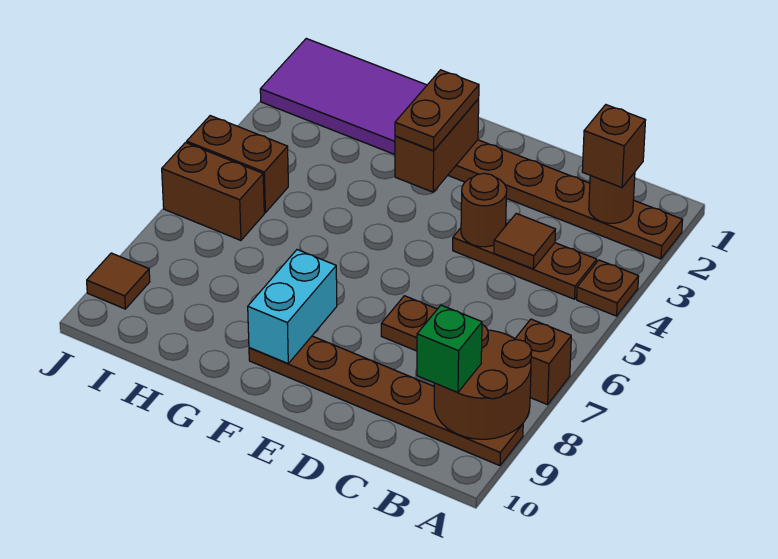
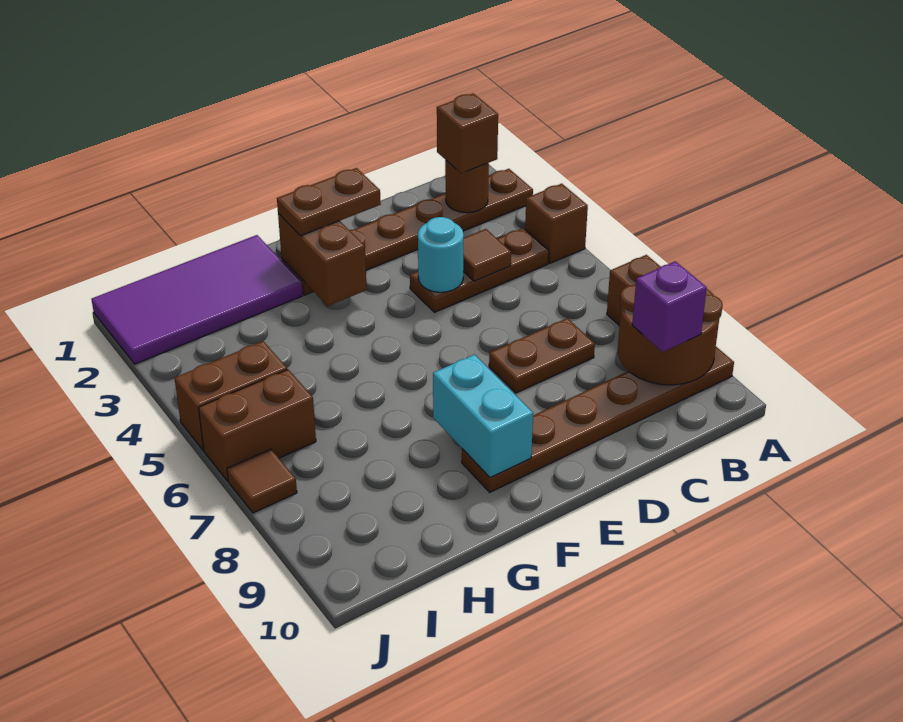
brown plate A4 level 1 -> brown brick A4 level 1
green brick B9 level 3 -> purple brick B9 level 3
brown round brick D4 level 2 -> cyan round brick D4 level 2
brown plate F2:F3 level 3 -> brown plate E2:F2 level 3
brown tile J9 level 1 -> brown tile J7 level 1

